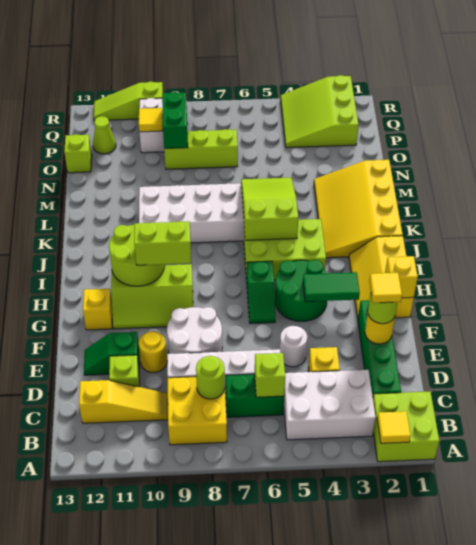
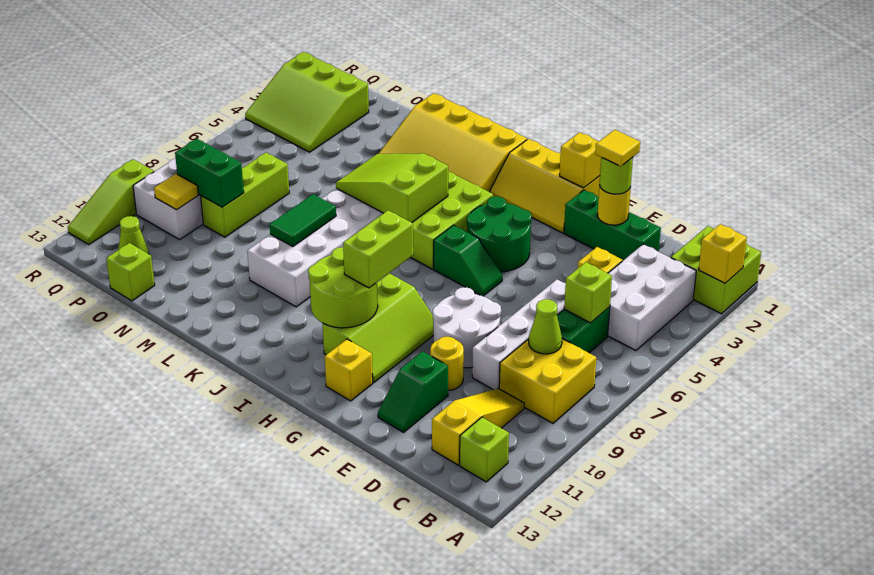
yellow tile A2 level 2 -> yellow brick A2 level 2
green brick C2:F2 level 1 -> green brick D2:F2 level 1
lime round brick C8 level 2 -> lime cone C8 level 2
lime brick D11 level 1 -> lime brick B12 level 1
white round brick E5 level 1 -> none
green tile G3:G4 level 2 -> green tile L8:L9 level 2

